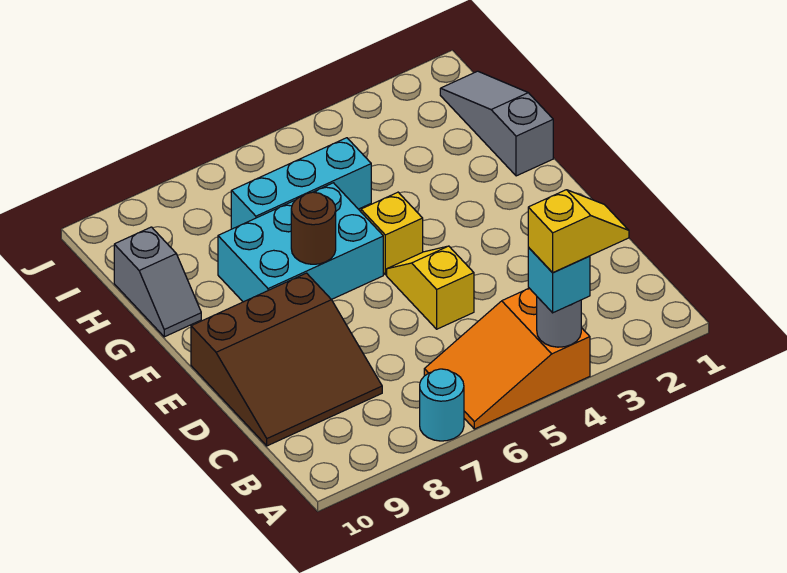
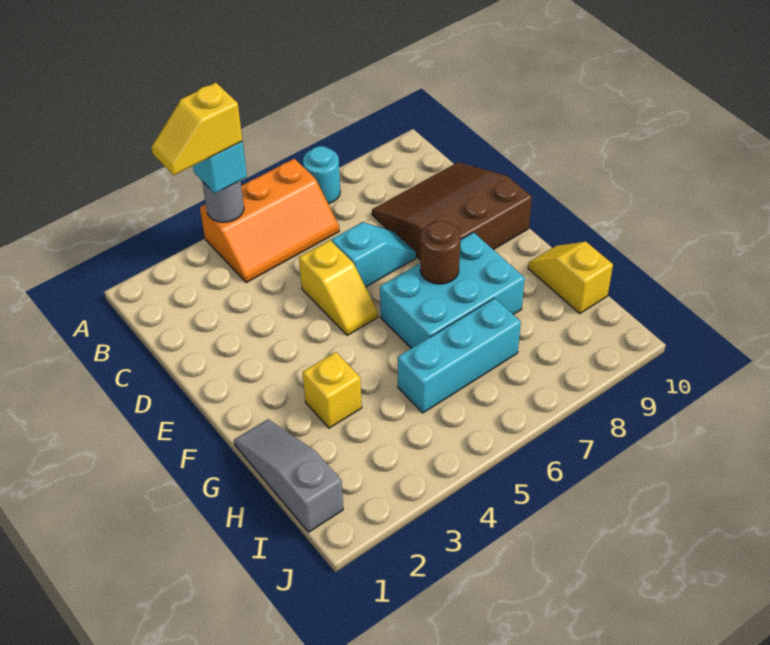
orange slope A4:B6 level 1 top 4 -> orange slope A4:B6 level 1 top A
none -> cyan slope D6:D7 level 1 top 6
yellow brick F5 level 1 -> yellow brick G3 level 1
grey slope G1:I1 level 1 top G -> grey slope G1:I1 level 1 top I
grey slope G10:H10 level 1 top H -> yellow slope G10:H10 level 1 top H

